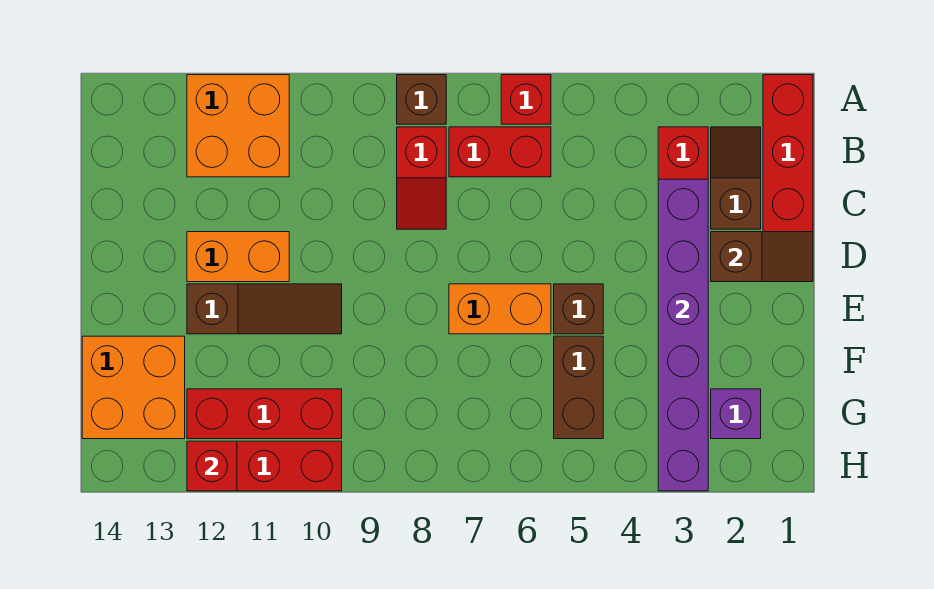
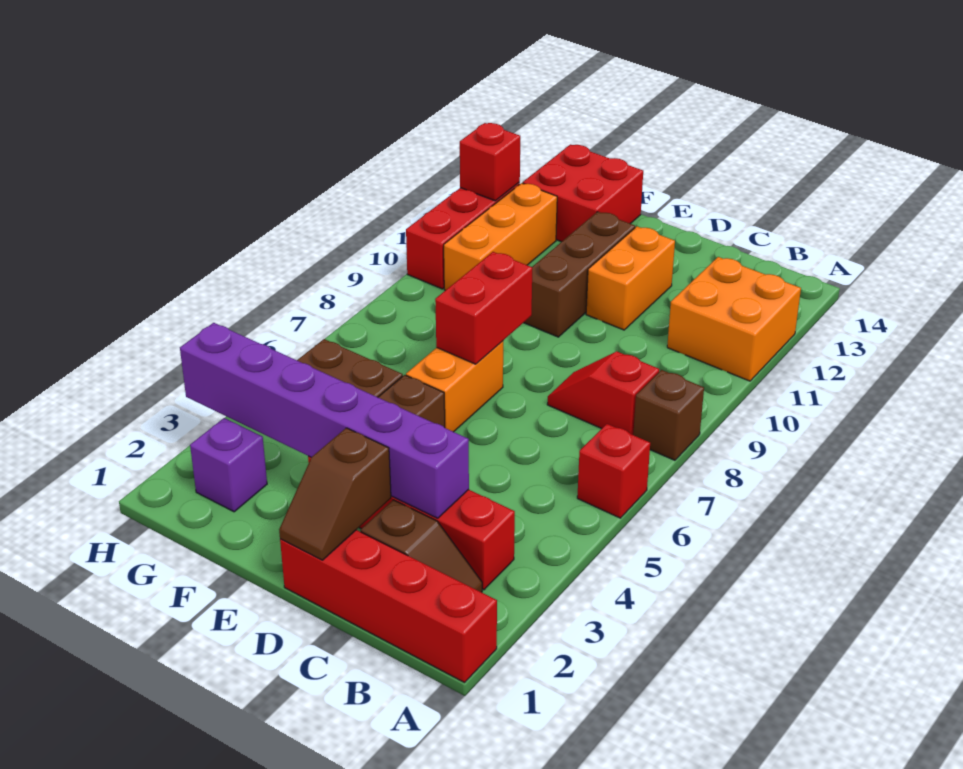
red brick B6:B7 level 1 -> red brick E7:E8 level 2
brown slope E10:E12 level 1 top 12 -> brown brick E10:E12 level 1
orange brick F13:G14 level 1 -> red brick F13:G14 level 1
red brick G10:G12 level 1 -> orange brick G10:G12 level 1

